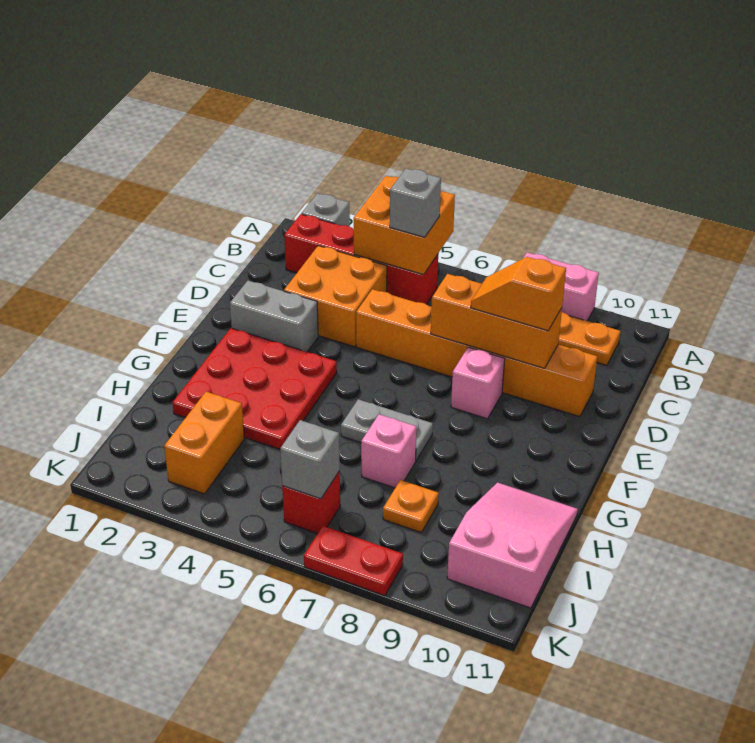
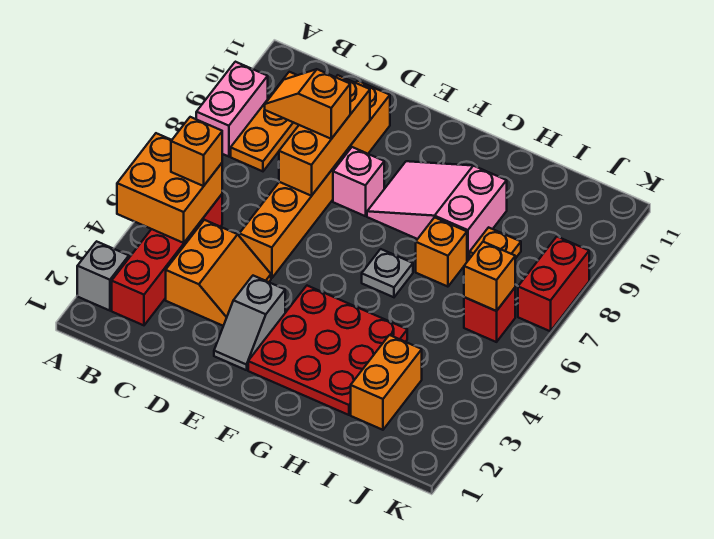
grey brick B5 level 3 -> orange brick B5 level 3
orange brick C3:D4 level 1 -> orange slope C3:D4 level 1 top C
orange slope D8:D9 level 3 top 9 -> orange slope C8:D8 level 3 top D
grey brick E2:E3 level 1 -> grey slope E2:E3 level 1 top 3
grey plate G6:G7 level 1 -> grey plate G6 level 1
pink brick H7 level 1 -> orange brick H7 level 1
pink slope H10:J11 level 1 top J -> pink slope F8:H9 level 1 top H
orange brick I3:J3 level 1 -> orange brick I2:I3 level 1
grey brick J6 level 2 -> orange brick J6 level 2
red plate K7:K8 level 1 -> red brick K7:K8 level 1

